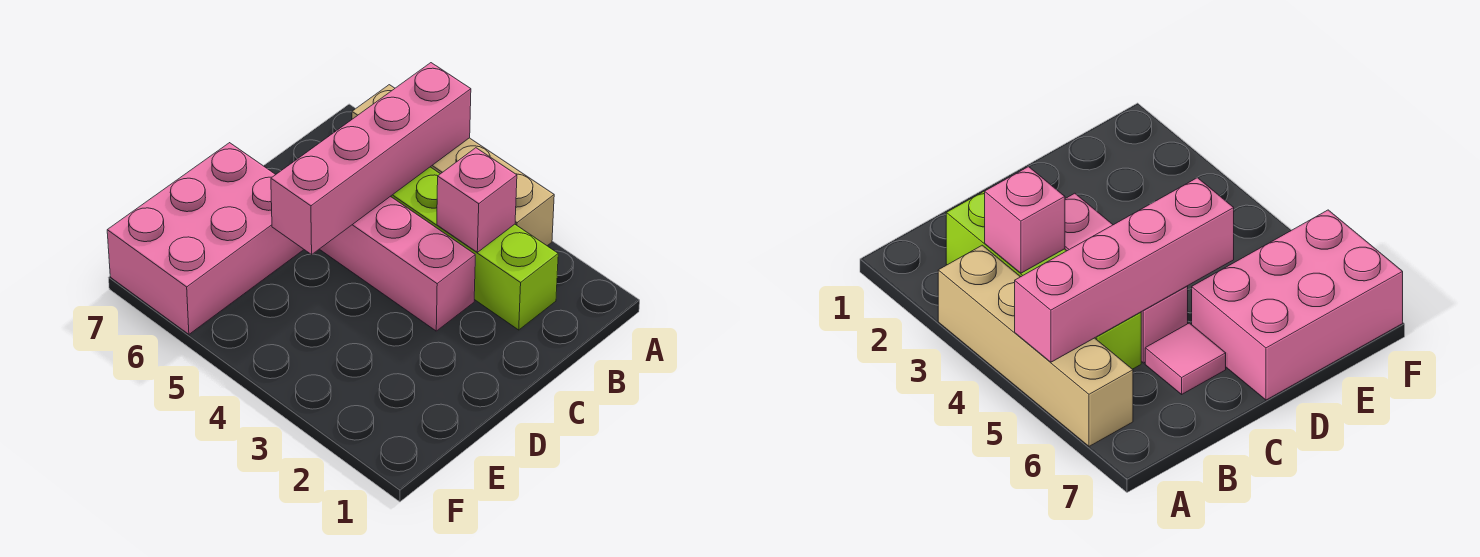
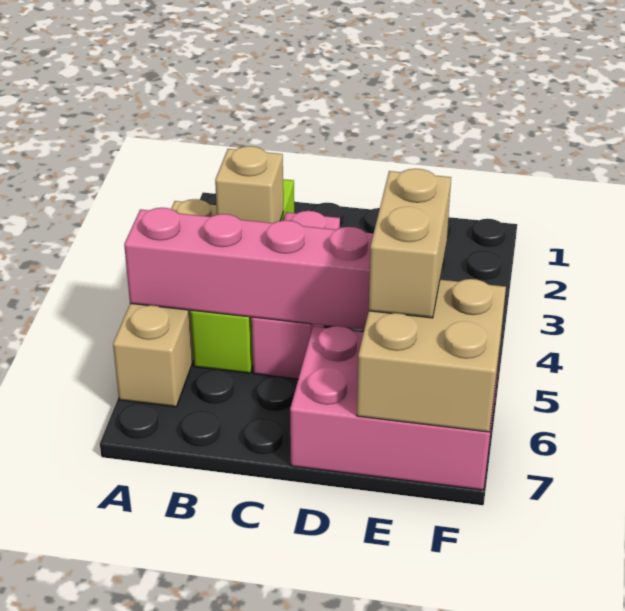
pink brick B3 level 2 -> tan brick B3 level 2
pink tile C6 level 1 -> none
none -> tan brick E5:E6 level 3
none -> tan brick E6:F7 level 2

